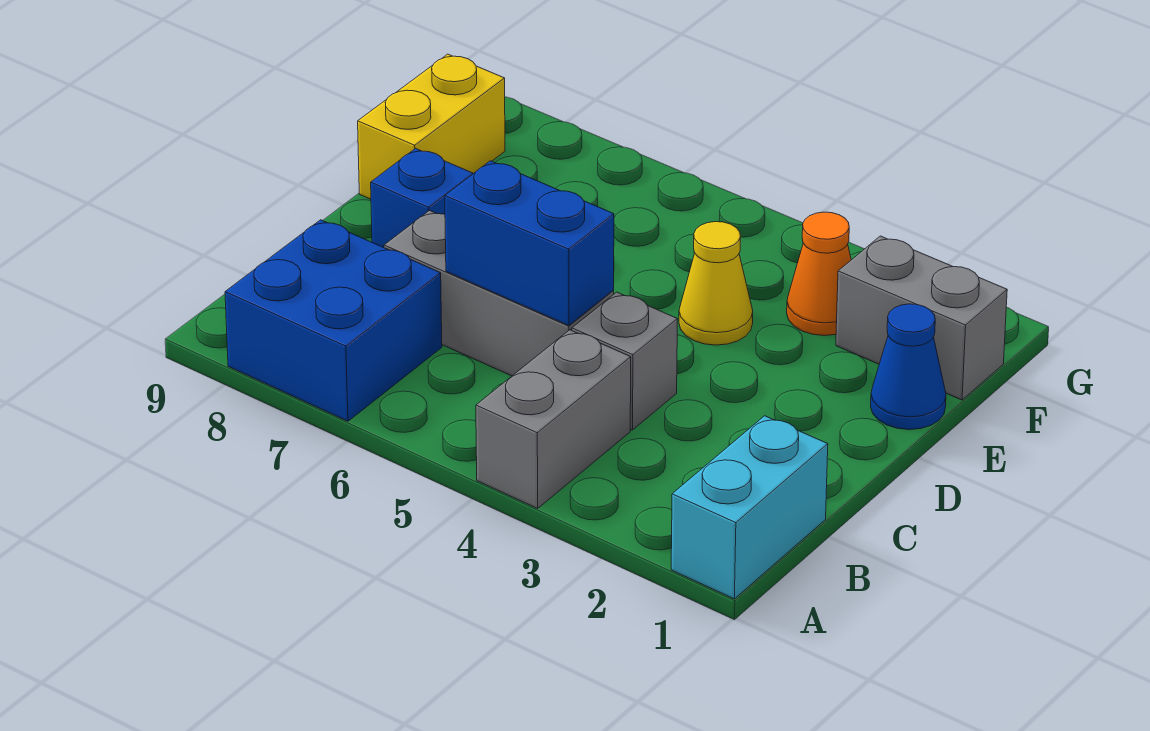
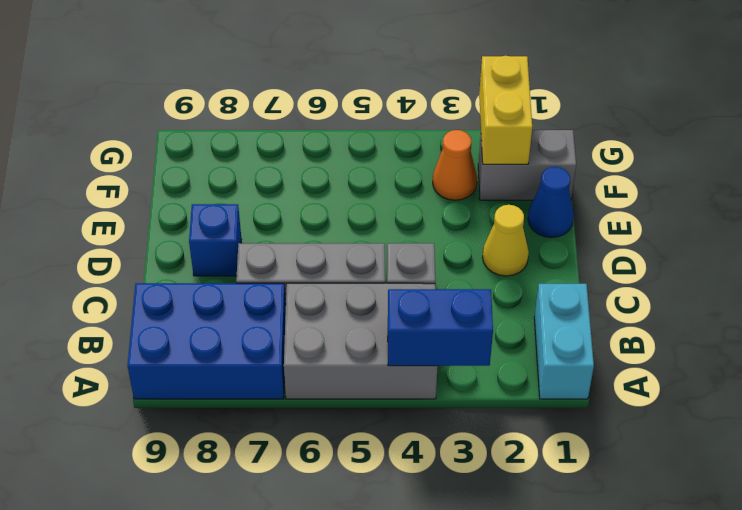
grey brick A4:B4 level 1 -> grey brick A4:B6 level 1
blue brick A7:B8 level 1 -> blue brick A7:B9 level 1
blue brick C5:C6 level 2 -> blue brick A3:A4 level 2
yellow cone E4 level 1 -> yellow cone D2 level 1
yellow brick E9:F9 level 1 -> yellow brick F2:G2 level 2

